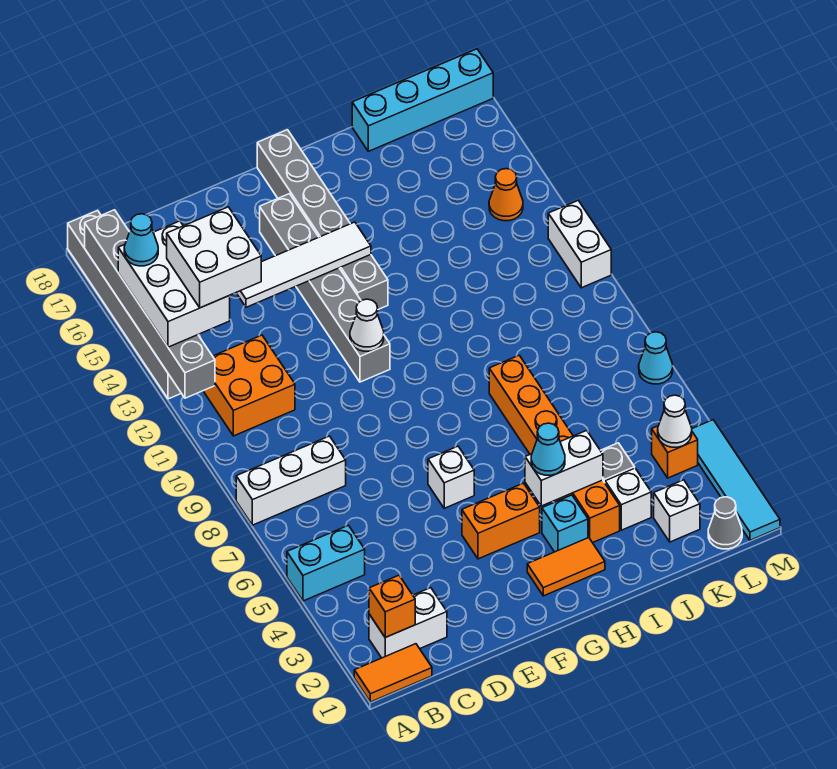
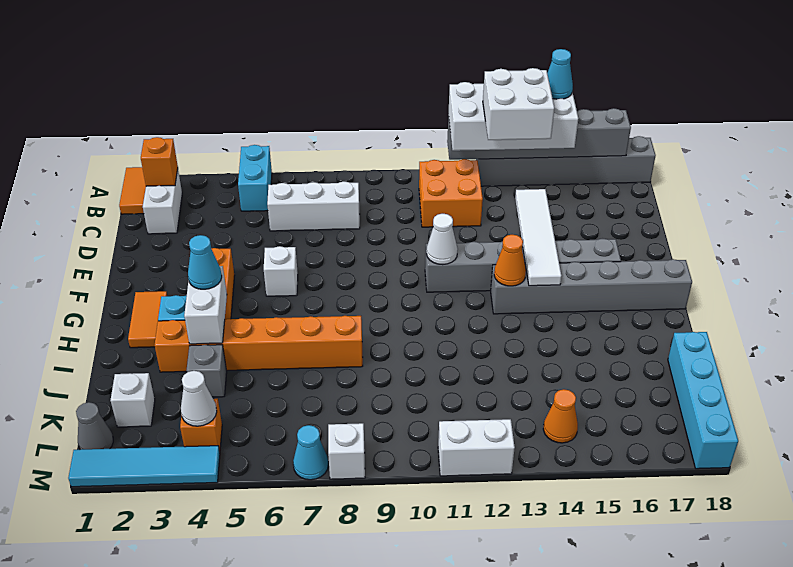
white brick A8:C8 level 1 -> white brick C6:C8 level 1
white brick A13:B15 level 3 -> white brick A12:B15 level 3
none -> orange cone G13 level 2
white brick J3 level 1 -> white brick M8 level 1

